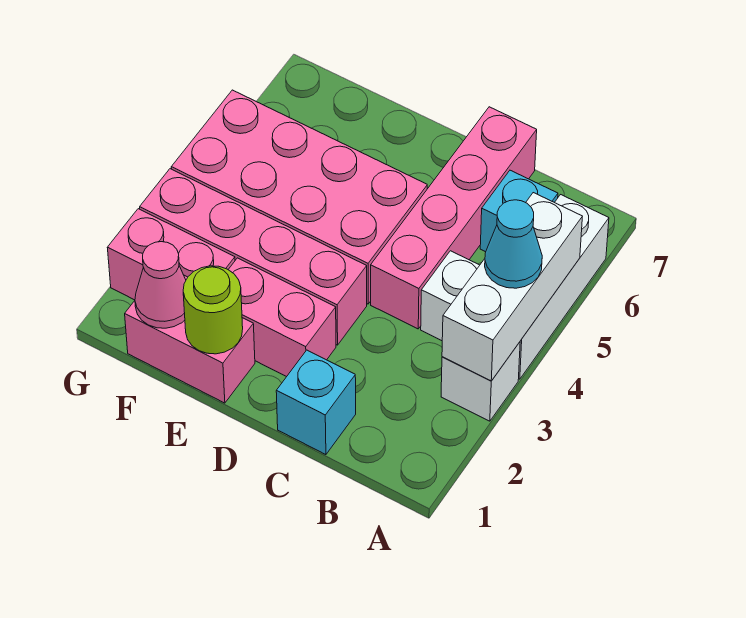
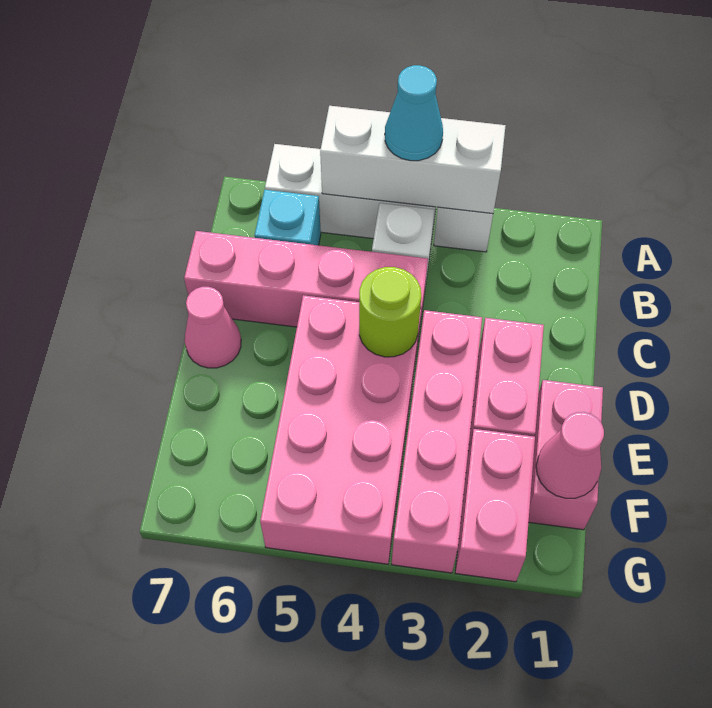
cyan brick C1 level 1 -> none
none -> pink cone D7 level 1
lime round brick E1 level 2 -> lime round brick D4 level 2

